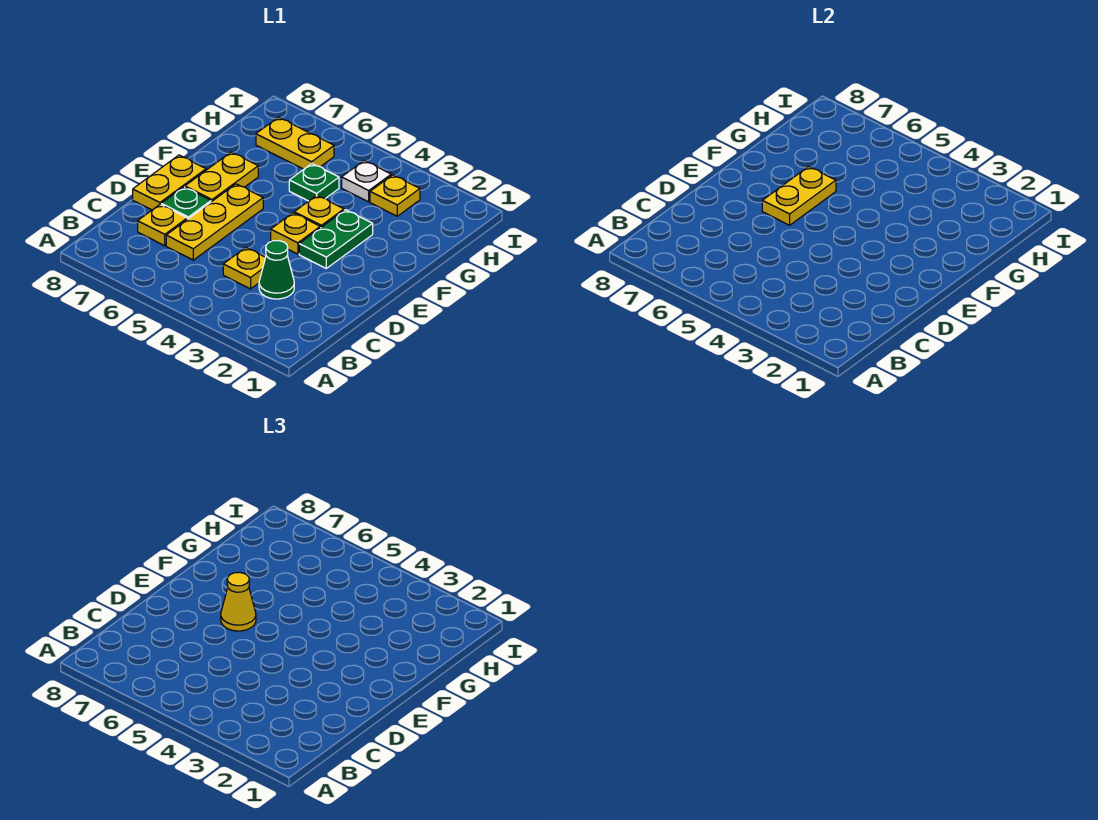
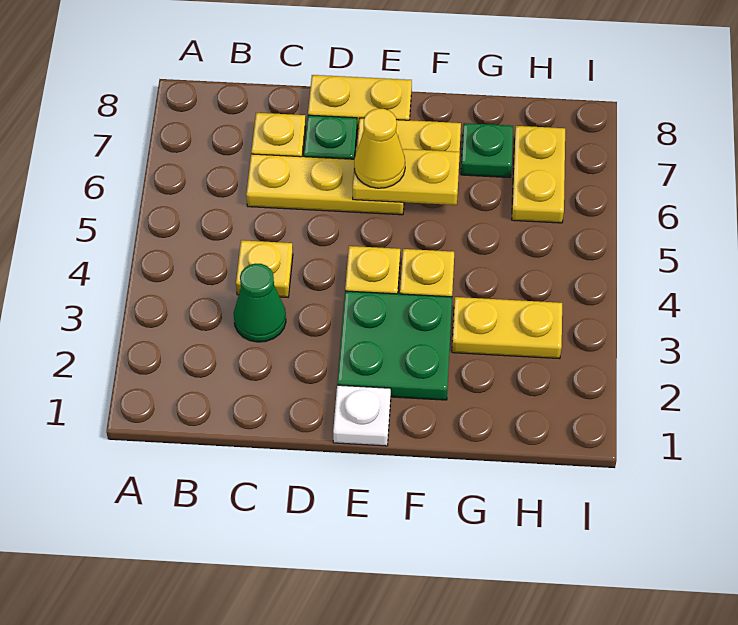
green plate E3:F3 level 1 -> green plate E2:F3 level 1
green plate G5 level 1 -> green plate G7 level 1
yellow plate H3 level 1 -> yellow plate G3:H3 level 1
white plate H4 level 1 -> white plate E1 level 1

